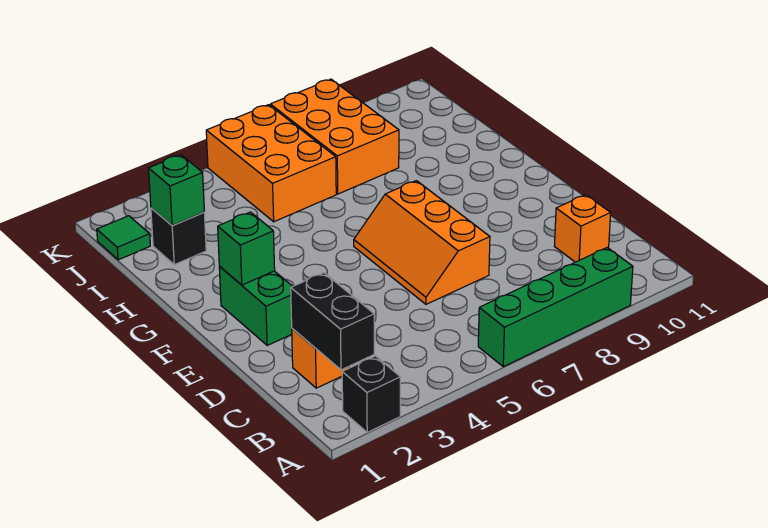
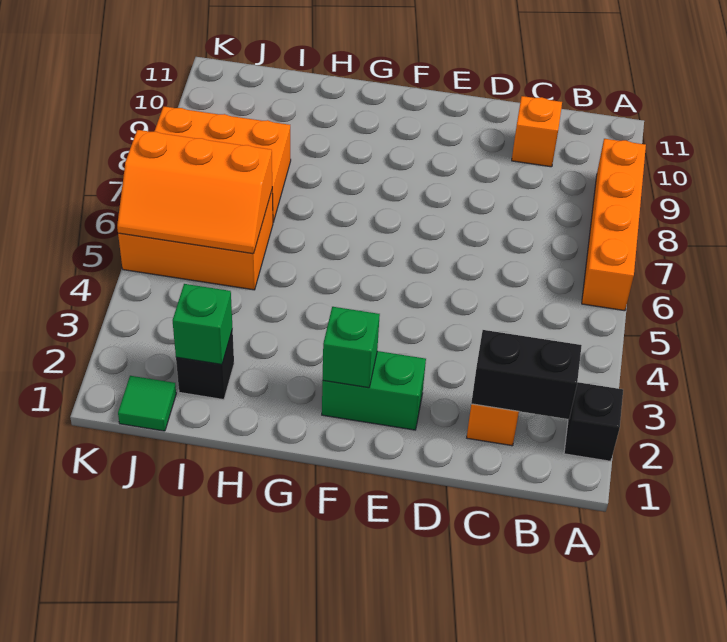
green brick A6:A9 level 1 -> orange brick A6:A9 level 1
orange slope D6:F7 level 1 top 7 -> orange slope I5:K6 level 2 top 6

